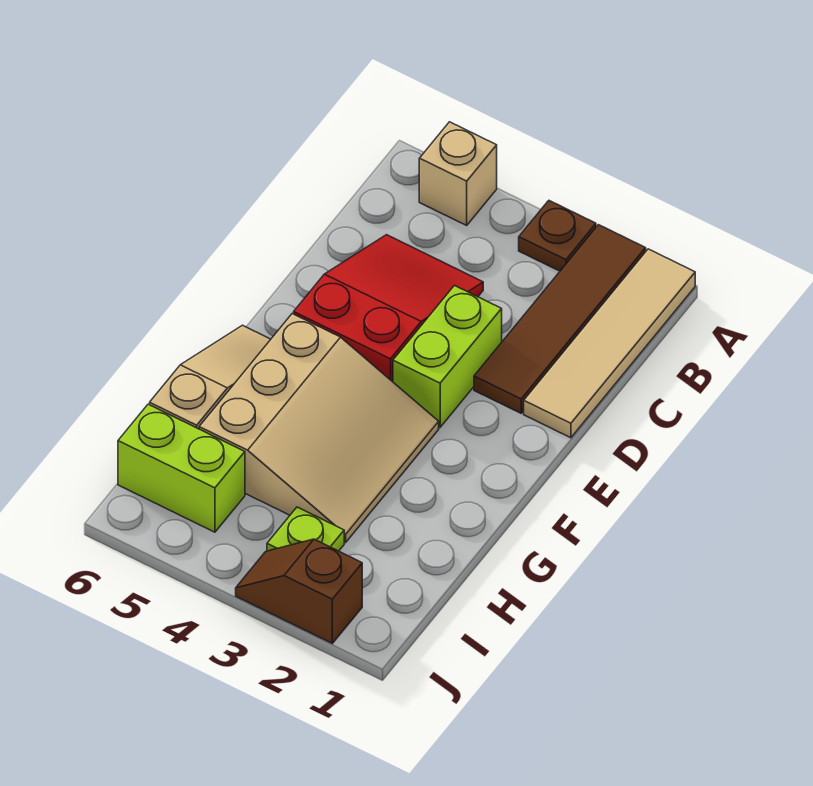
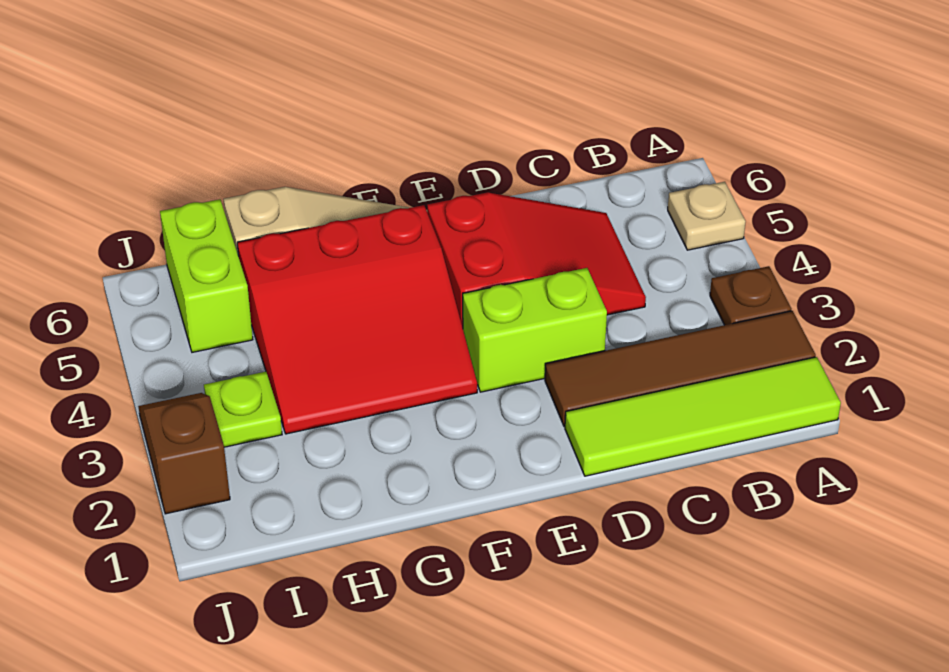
tan tile A1:D1 level 1 -> lime tile A1:D1 level 1
tan brick A5 level 1 -> tan plate A5 level 1
tan slope F3:H5 level 1 top 5 -> red slope F3:H5 level 1 top 5

